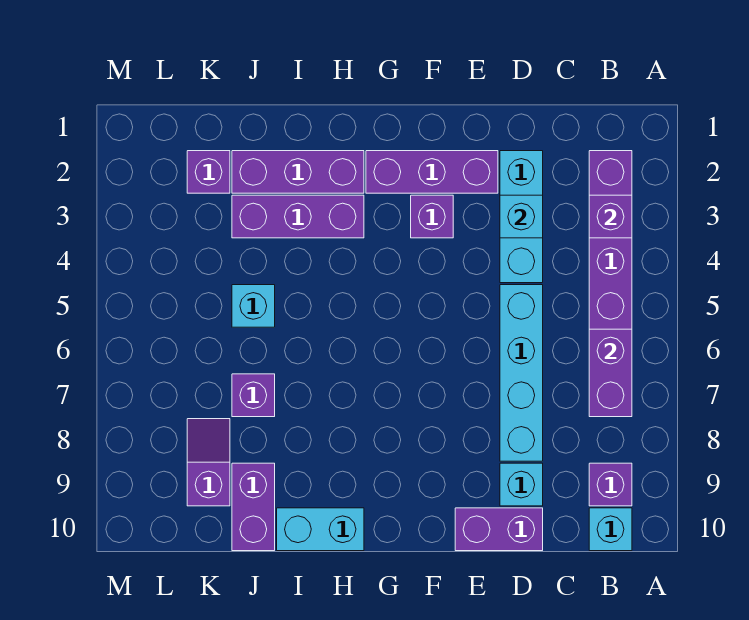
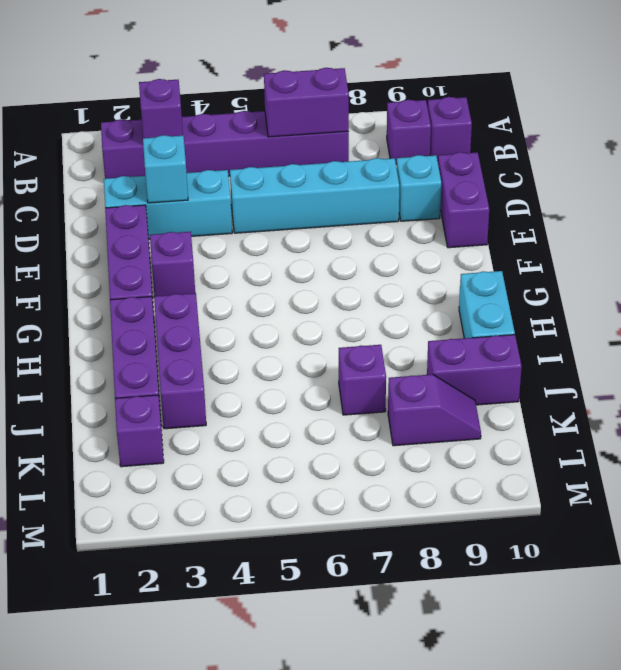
cyan brick B10 level 1 -> purple brick B10 level 1
cyan brick J5 level 1 -> none
purple slope K8:K9 level 1 top 9 -> purple slope K8:K9 level 1 top 8

